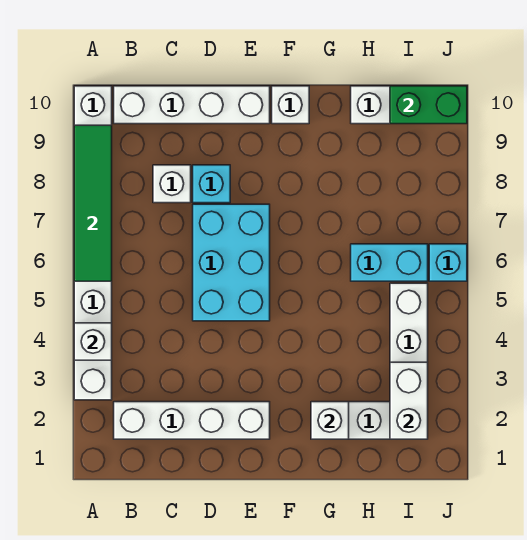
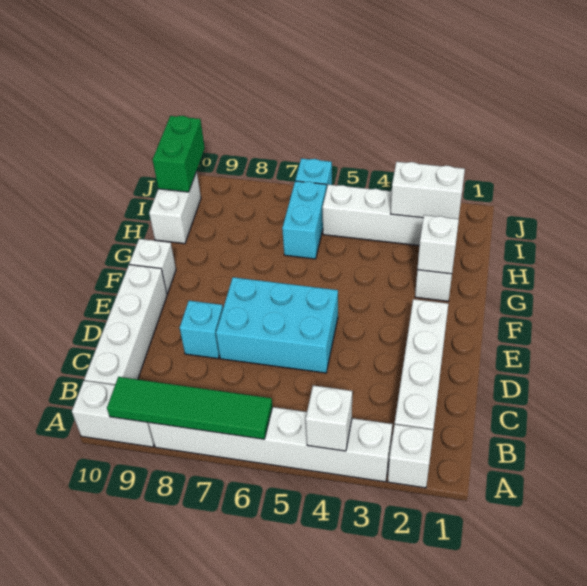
white brick C8 level 1 -> white brick A2 level 1

